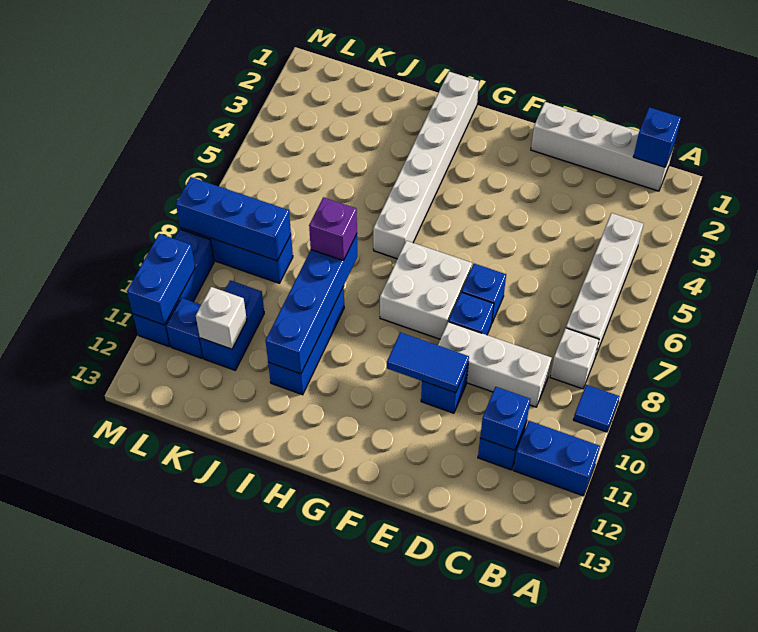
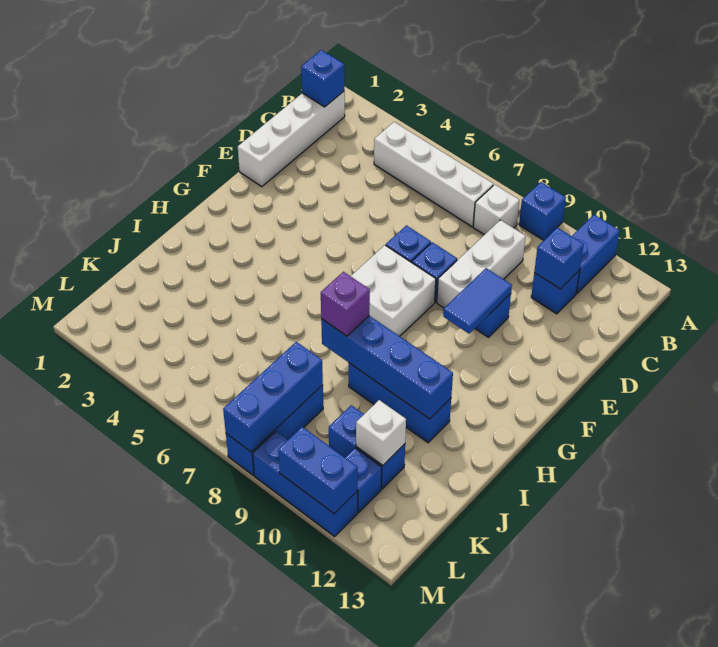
blue tile A9 level 1 -> blue brick A9 level 1
white brick H1:H6 level 1 -> none

